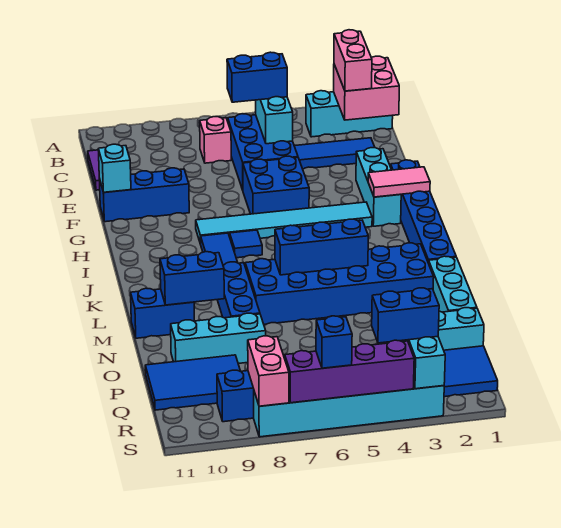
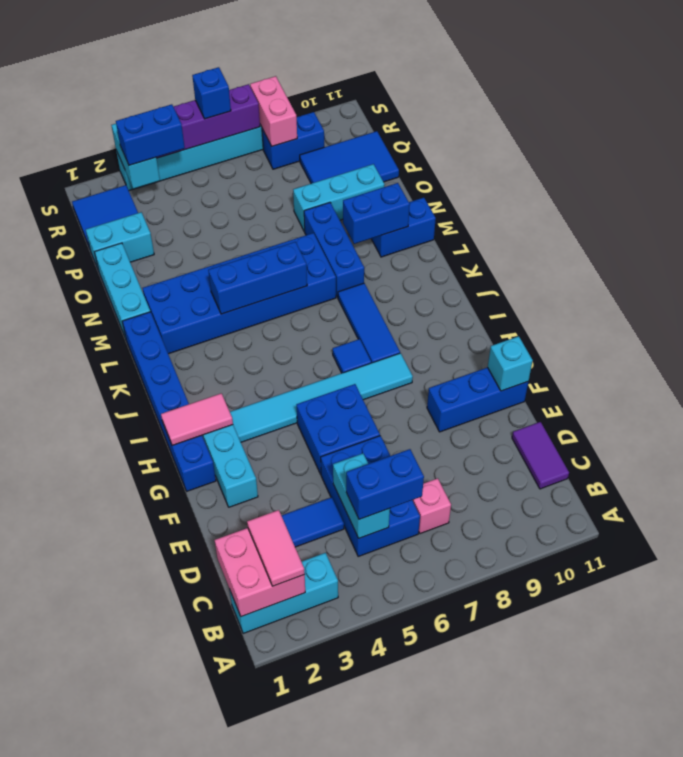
pink brick B2:C2 level 3 -> pink tile B2:C2 level 3

